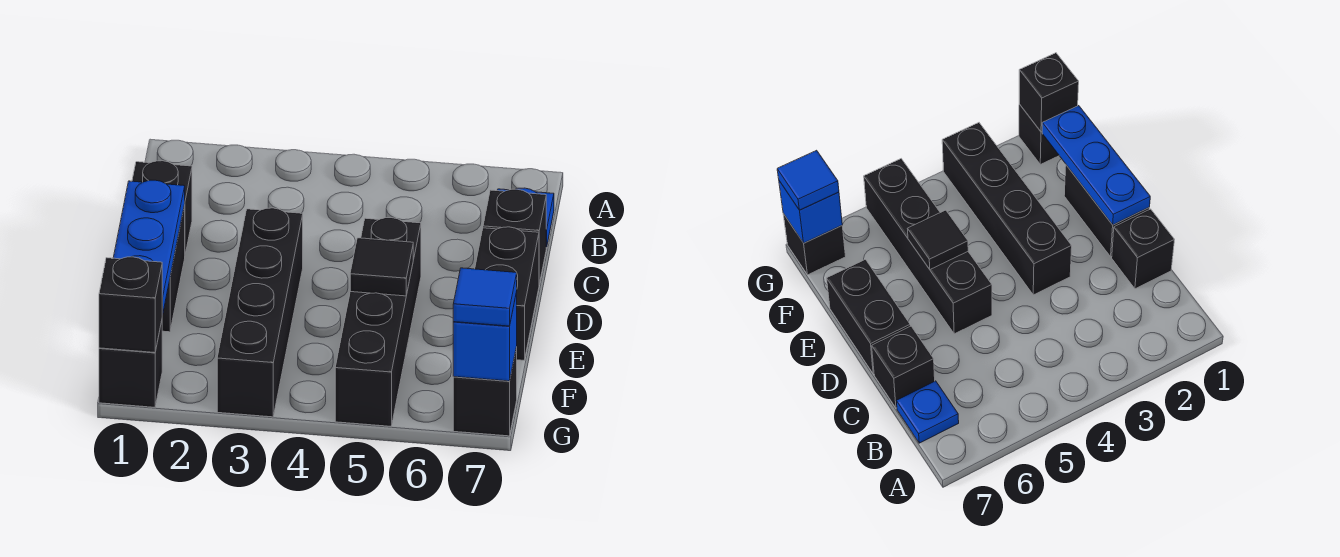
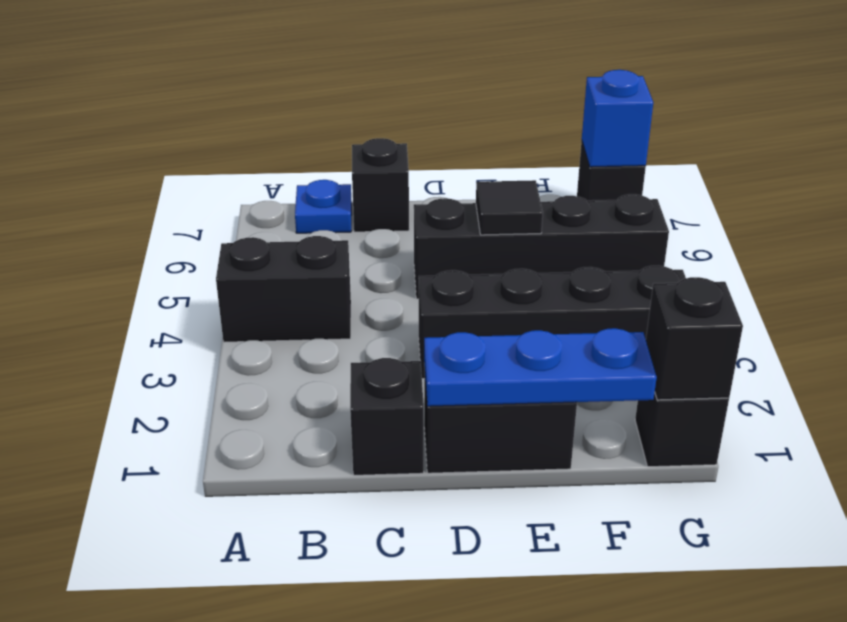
black brick D7:E7 level 1 -> black brick A4:B4 level 1
blue tile G7 level 3 -> none

